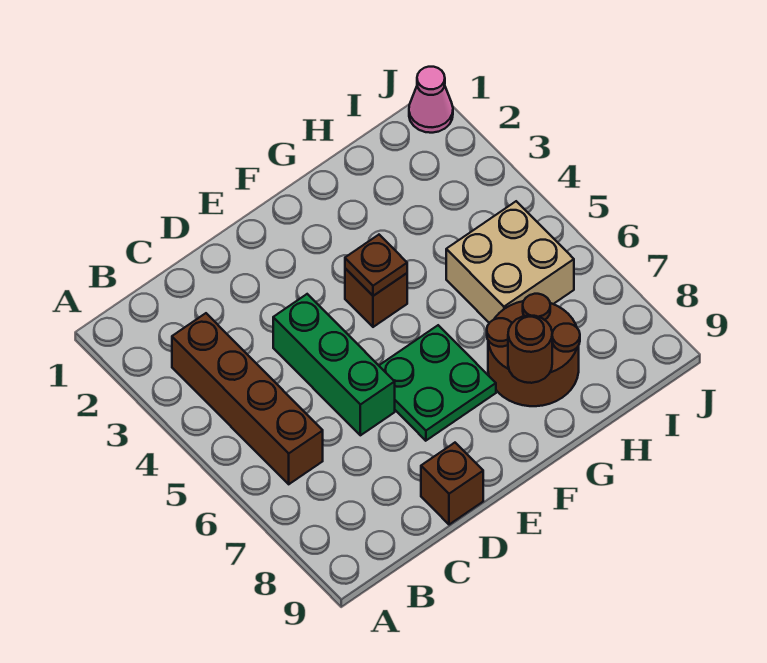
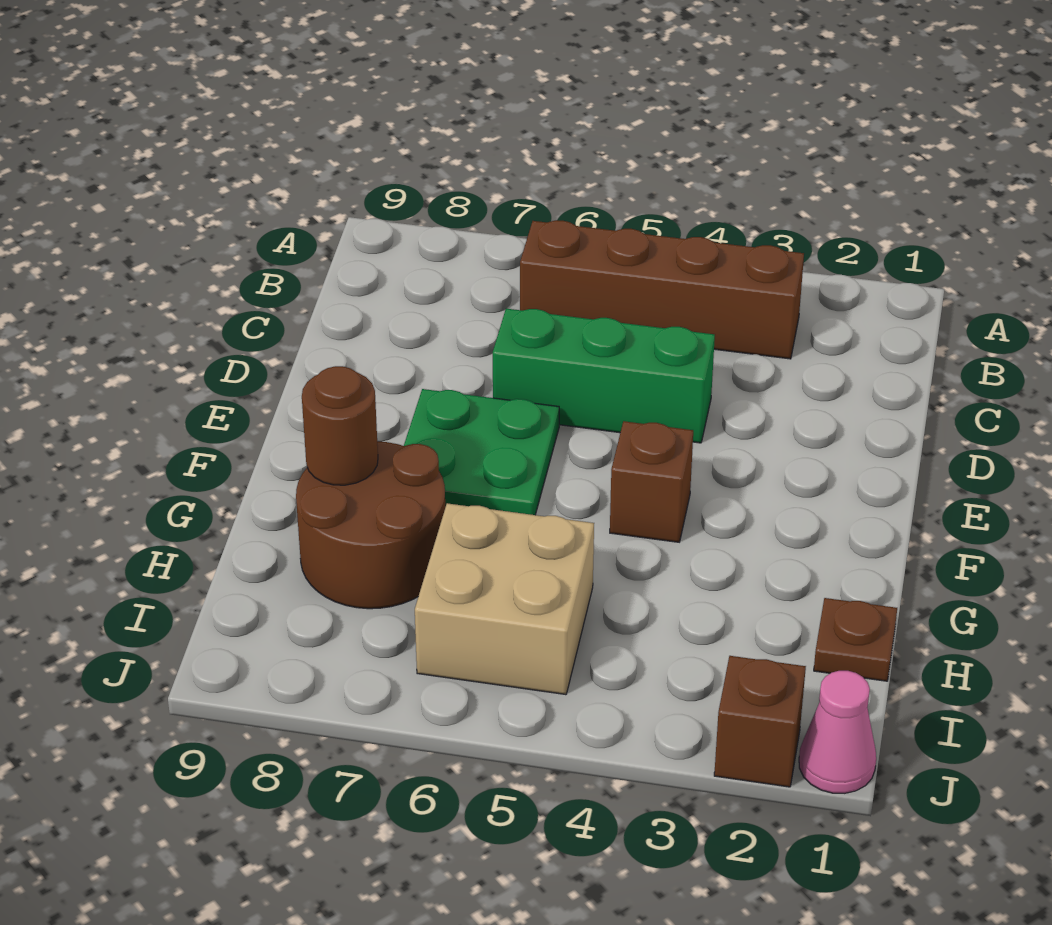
brown brick D9 level 1 -> brown brick J2 level 1
brown plate F4 level 2 -> brown plate H1 level 1

